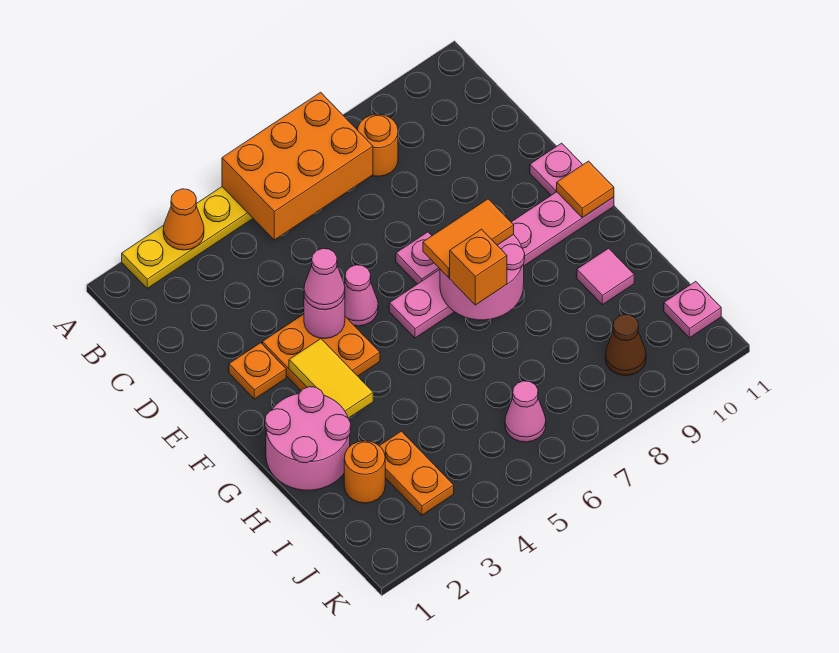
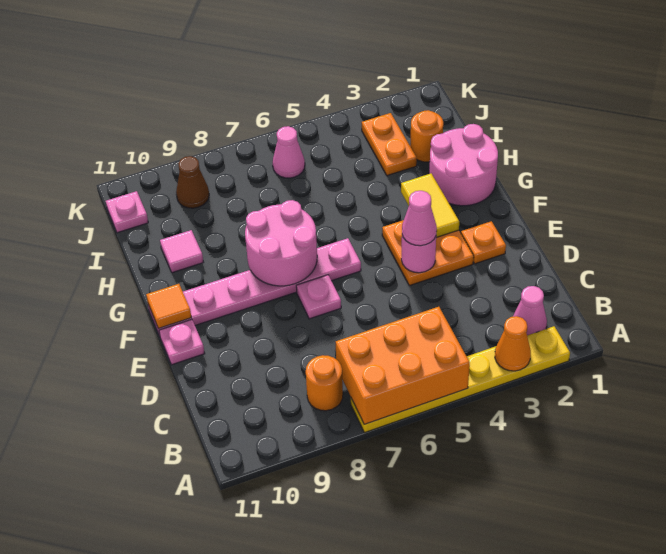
pink cone E5 level 1 -> pink cone B2 level 1
orange tile F7:F8 level 3 -> none
orange brick G7 level 3 -> none

